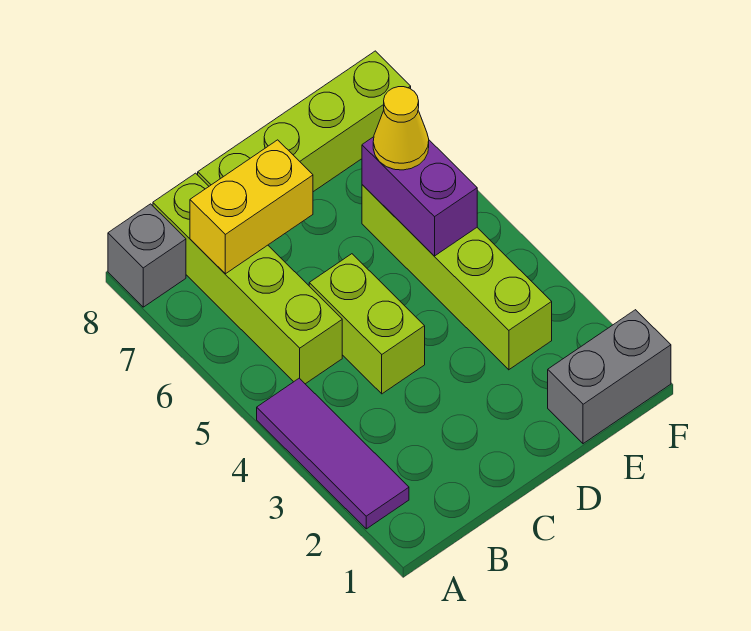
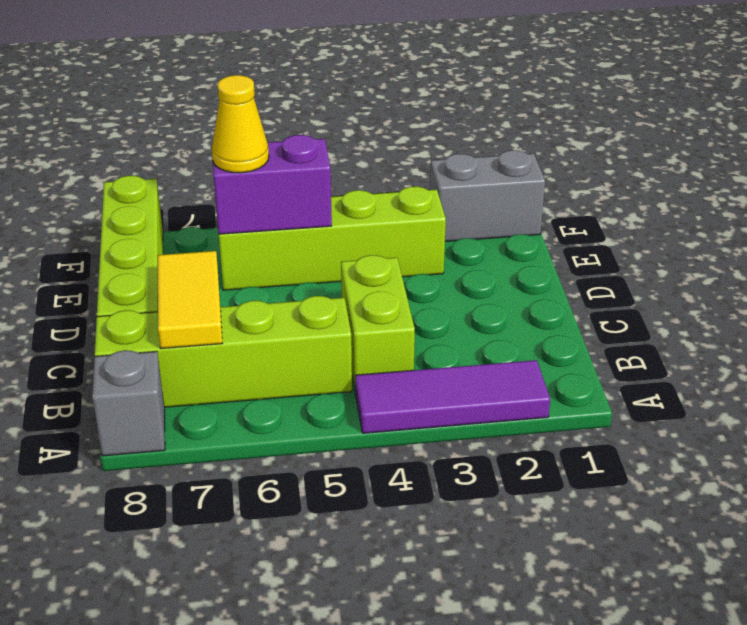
yellow brick B7:C7 level 2 -> yellow tile B7:C7 level 2
lime brick C4:C5 level 1 -> lime brick B4:C4 level 1
grey brick E1:F1 level 1 -> grey brick F1:F2 level 1

